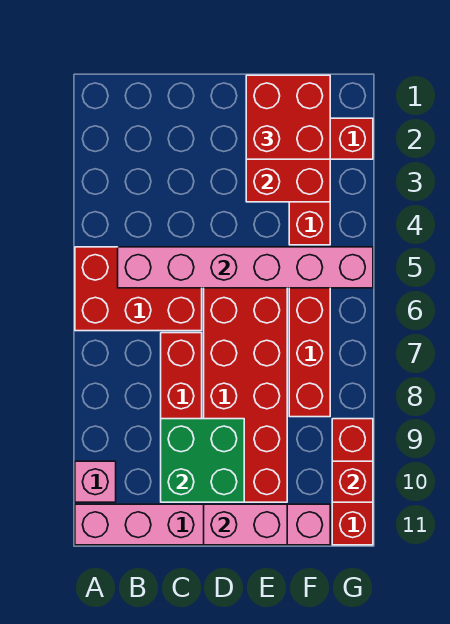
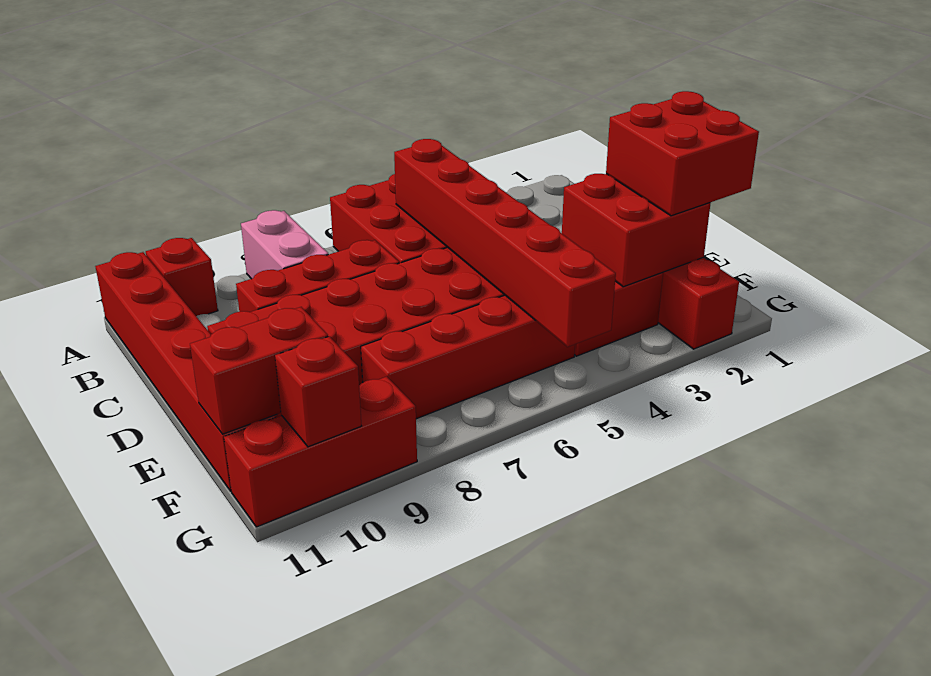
pink brick A10 level 1 -> red brick A10 level 1
pink brick A11:F11 level 1 -> red brick A11:F11 level 1
pink brick B5:G5 level 2 -> red brick B5:G5 level 2
green brick C9:D10 level 2 -> none
pink brick D11:E11 level 2 -> pink brick A8:B8 level 1
none -> red brick F10:F11 level 2

